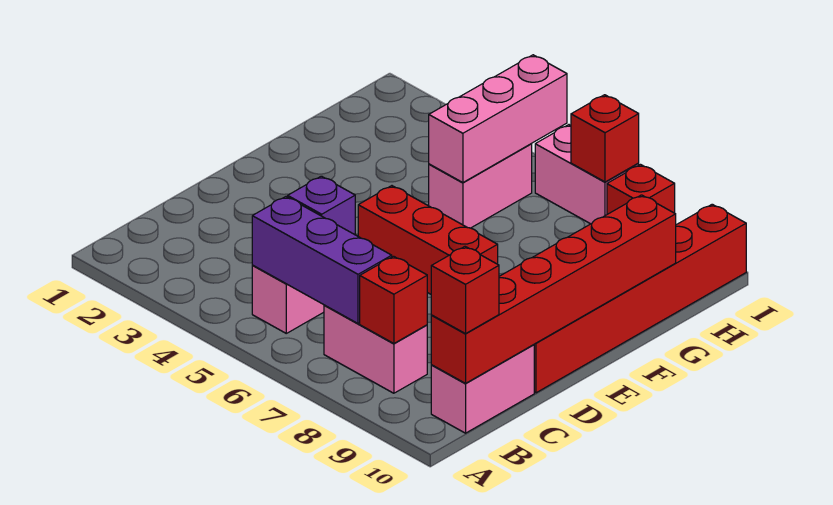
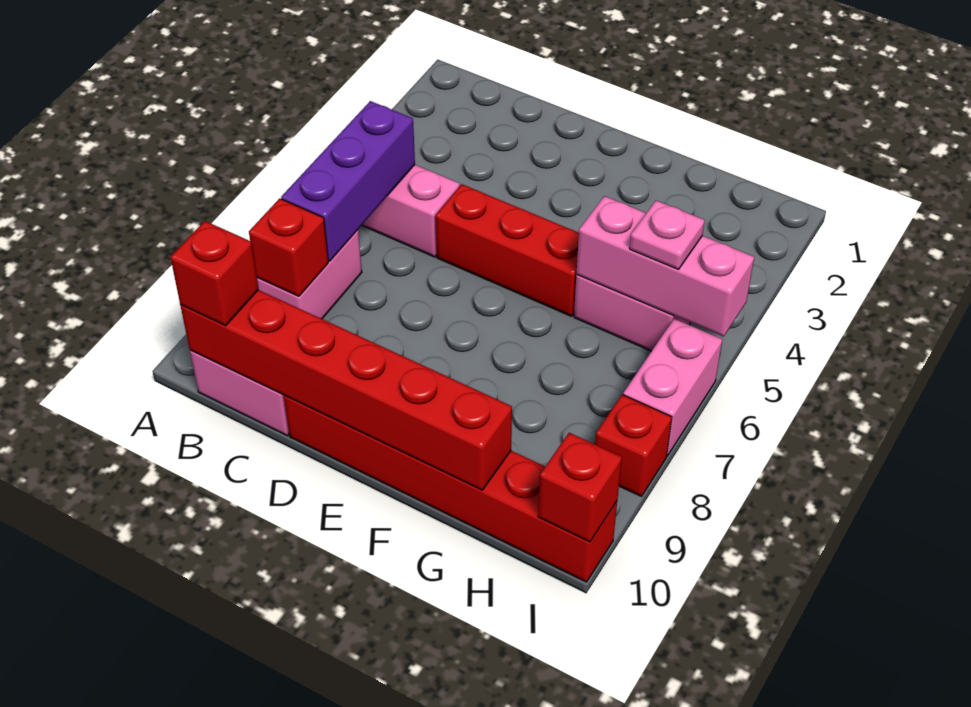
purple brick C5 level 2 -> none
red brick E5:E7 level 1 -> red brick D5:F5 level 1
none -> pink plate H5 level 3
red brick I7 level 2 -> red brick I10 level 2

